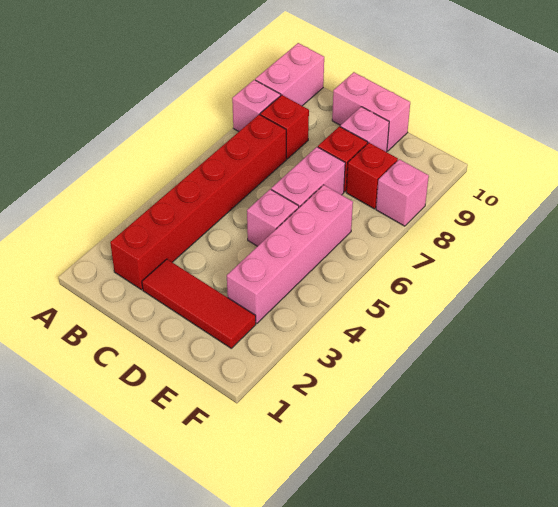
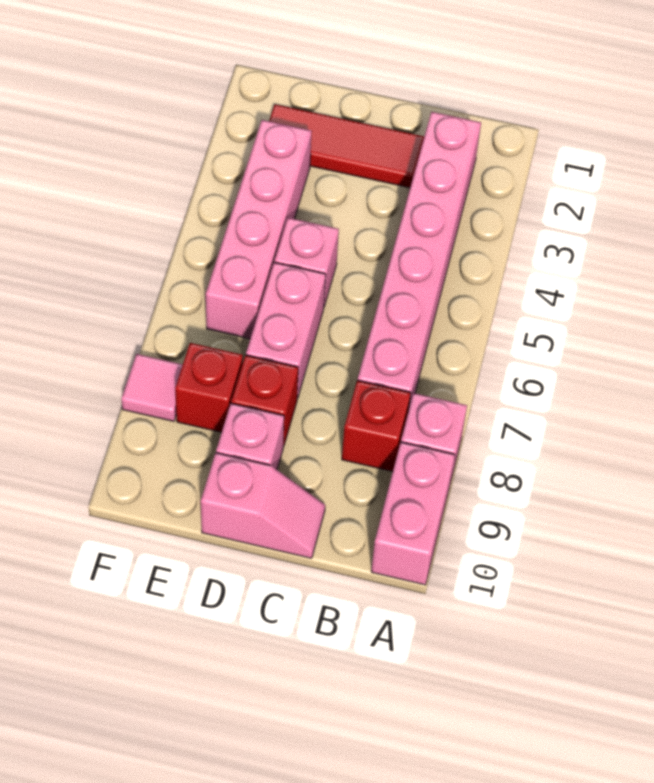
red brick B2:B7 level 1 -> pink brick B2:B7 level 1
pink brick C10:D10 level 1 -> pink slope C10:D10 level 1 top D
pink brick F8 level 1 -> pink tile F8 level 1

